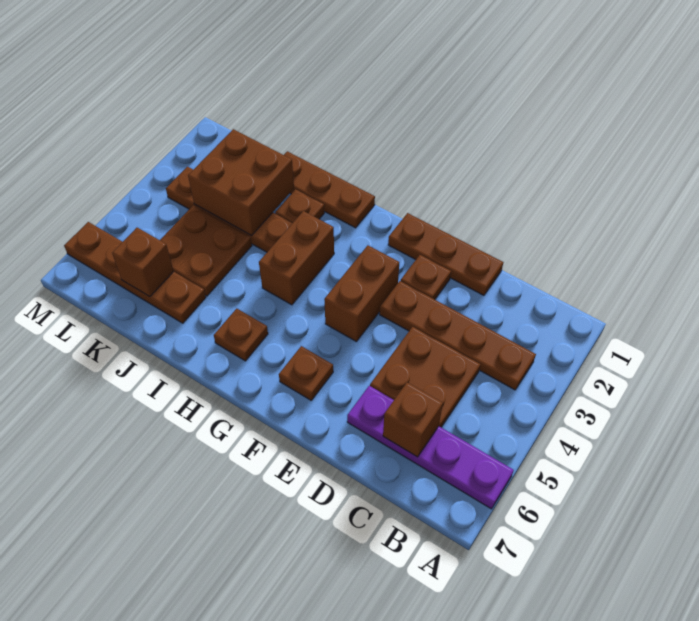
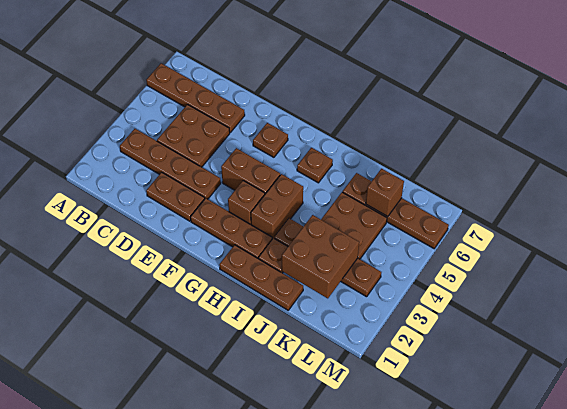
purple plate A6:D6 level 1 -> brown plate A6:D6 level 1
brown brick C6 level 2 -> brown brick G3 level 1
brown plate D1:F1 level 1 -> brown plate F2:H2 level 1
brown plate E2 level 1 -> brown plate D2:E2 level 1
brown brick F3:F4 level 1 -> brown brick F4:G4 level 1

